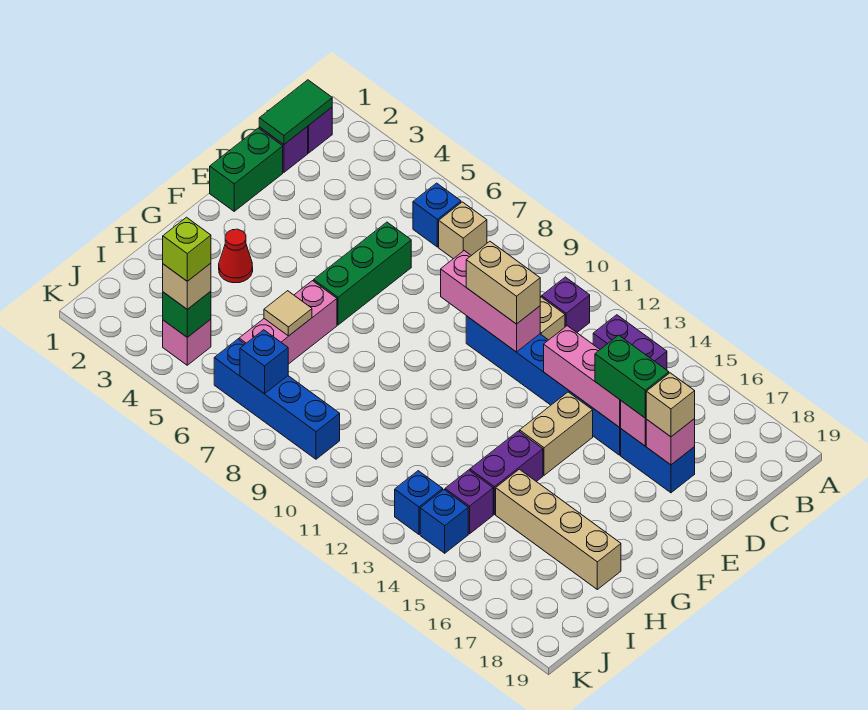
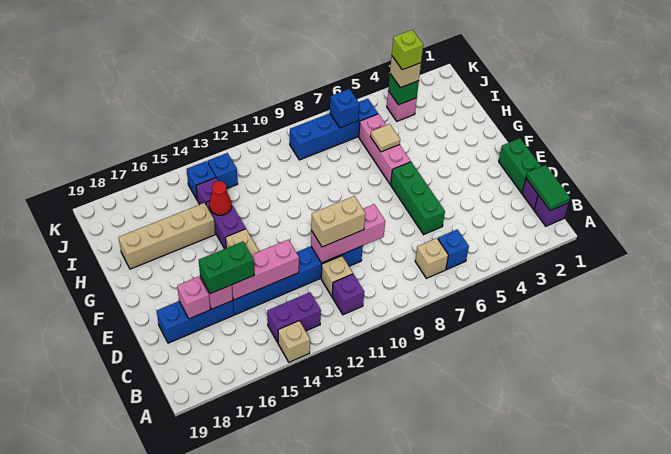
blue brick D16:D17 level 1 -> blue brick D16:D18 level 1
tan brick D17 level 3 -> tan brick A14 level 1
red cone G3 level 1 -> red cone H14 level 2

